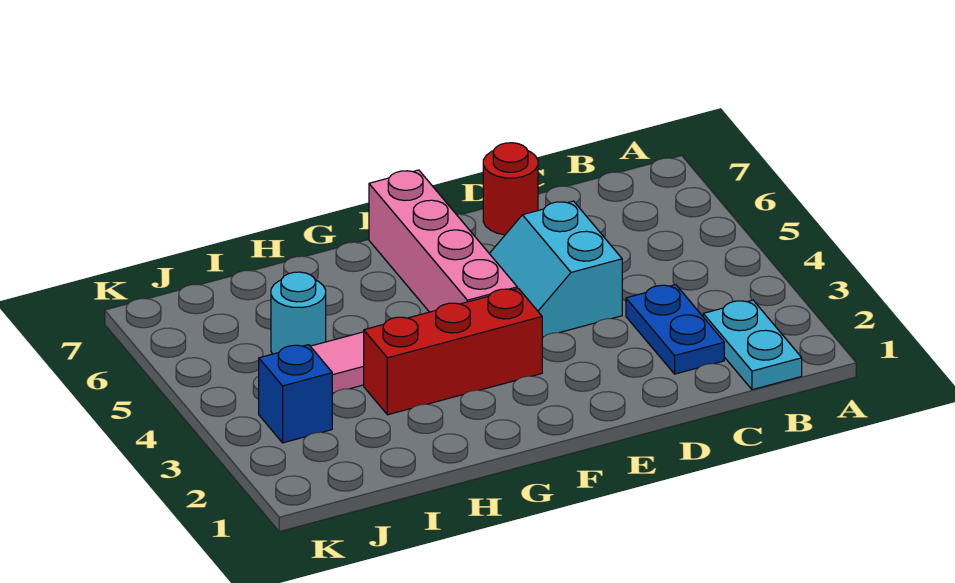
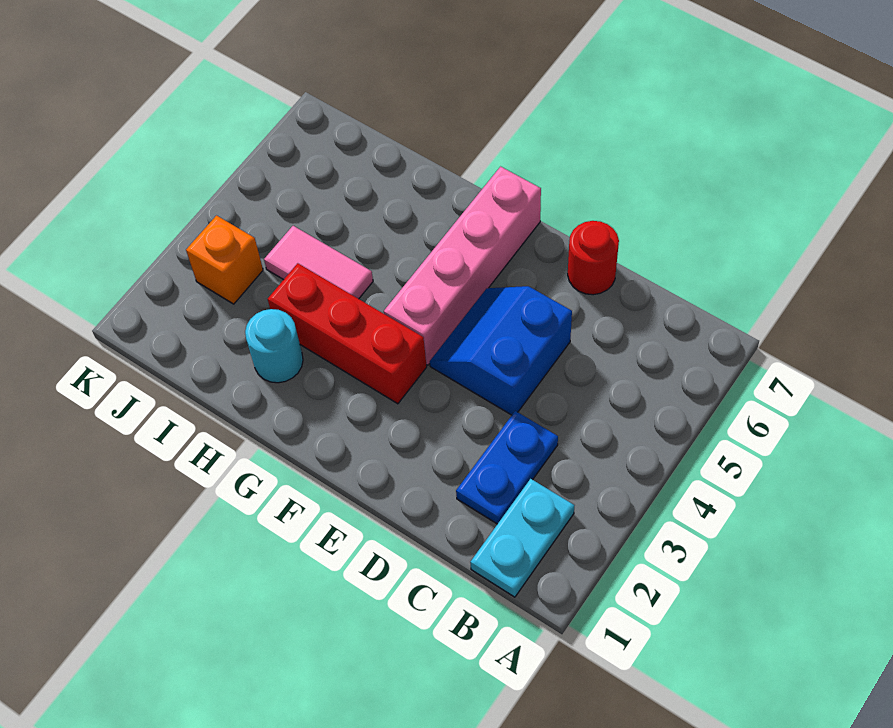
cyan slope D4:E5 level 1 top D -> blue slope D4:E5 level 1 top D
cyan round brick I5 level 1 -> cyan round brick H2 level 1
blue brick J3 level 1 -> orange brick J3 level 1

